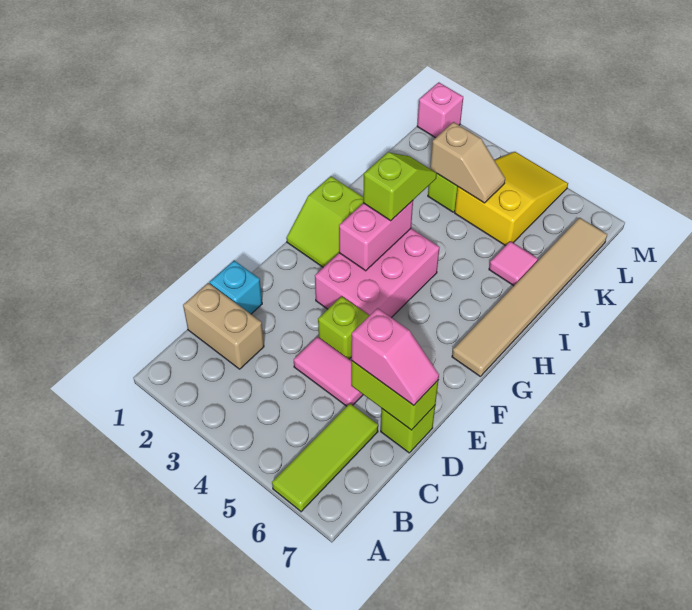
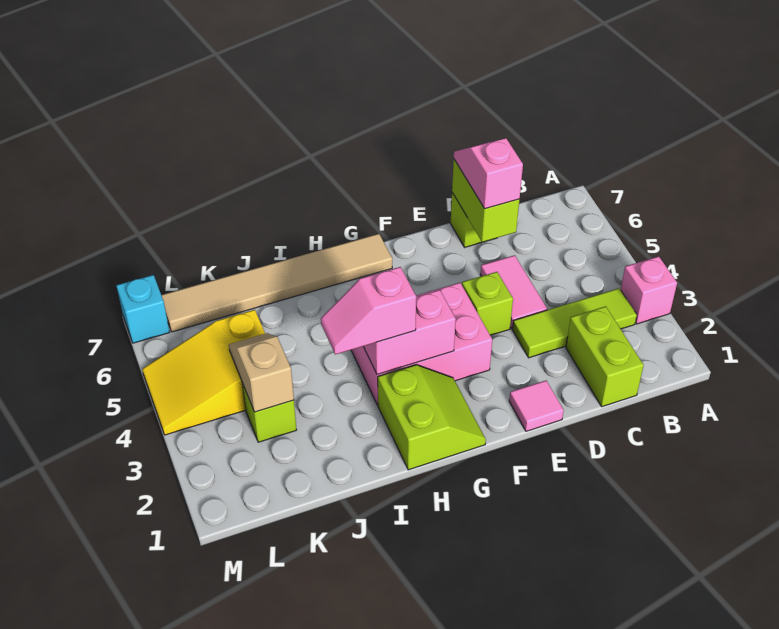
lime tile A6:C6 level 1 -> lime tile B3:D3 level 1
tan brick C1:C2 level 1 -> lime brick C1:C2 level 1
cyan brick D1 level 1 -> cyan brick M7 level 1
lime slope H3:I3 level 3 top H -> pink slope H3:I3 level 3 top H
pink tile J6 level 1 -> pink tile E1 level 1
pink brick M1 level 1 -> pink brick A3 level 1

